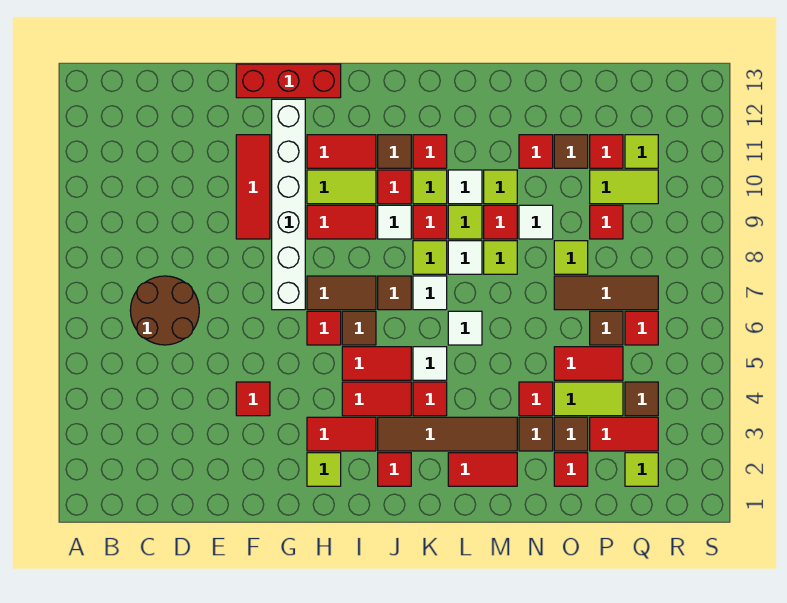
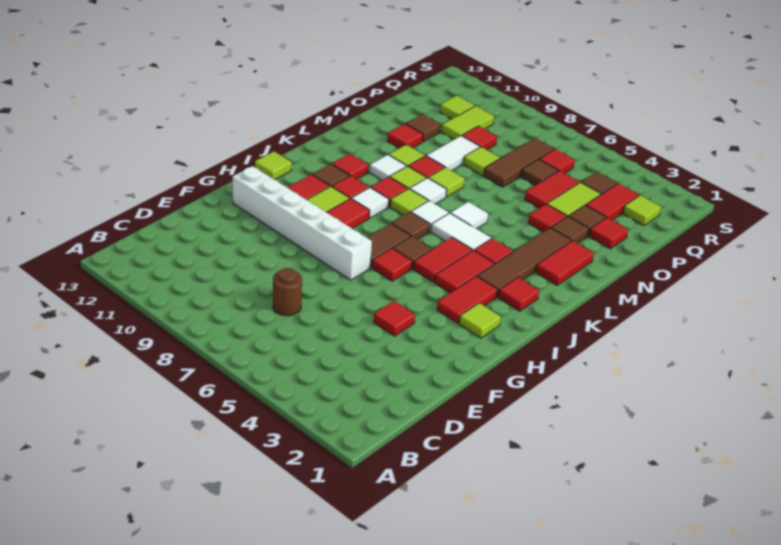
brown round brick C6:D7 level 1 -> brown round brick D7 level 1
red tile F9:F11 level 1 -> none
red brick F13:H13 level 1 -> none
white tile K5 level 1 -> white tile K5:K6 level 1
lime tile K10 level 1 -> lime tile I13 level 1
white tile N9 level 1 -> white tile N9:O9 level 1
red tile P11 level 1 -> none

